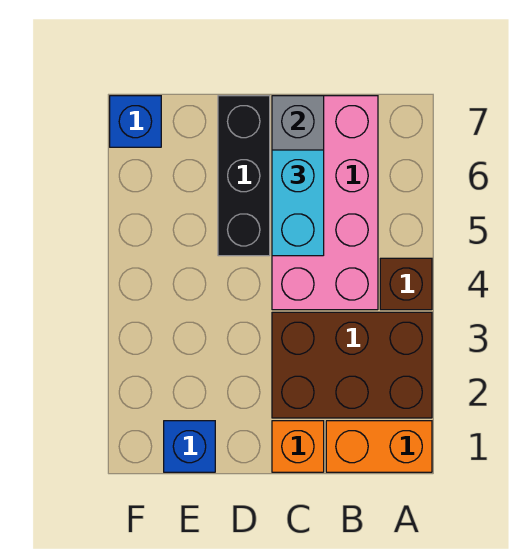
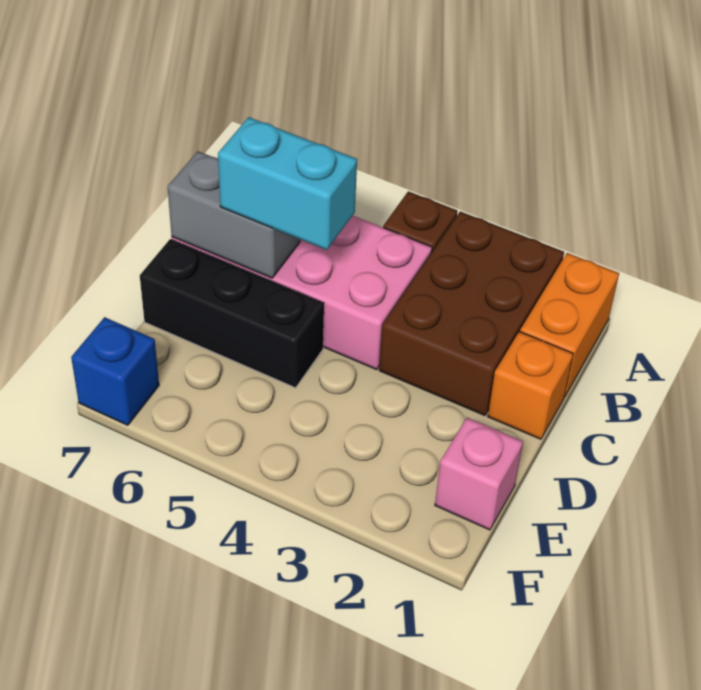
blue brick E1 level 1 -> pink brick E1 level 1

